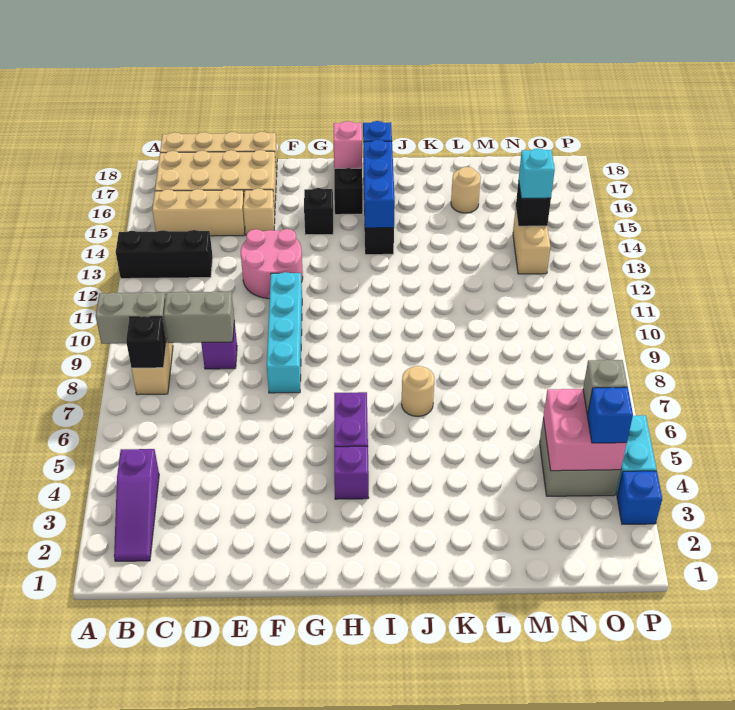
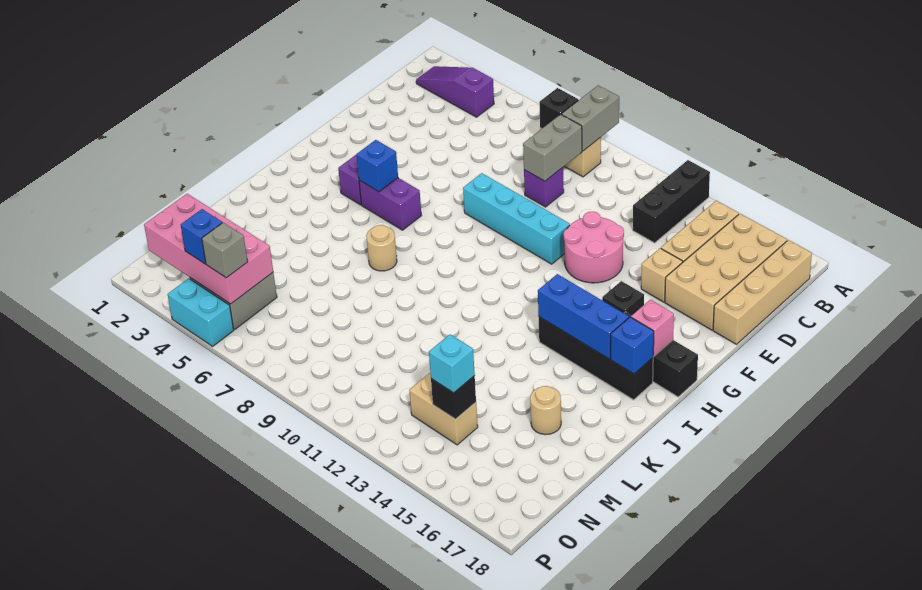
pink brick N4:O5 level 2 -> pink brick N2:O5 level 2
blue brick P3 level 1 -> blue brick H5 level 2

